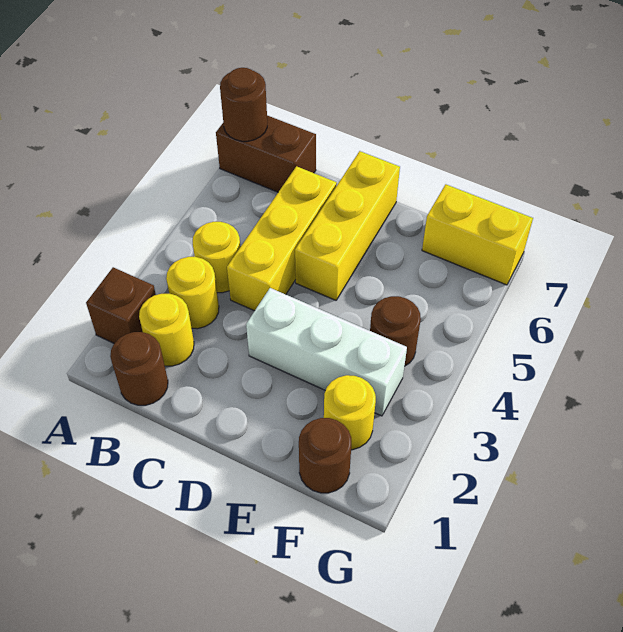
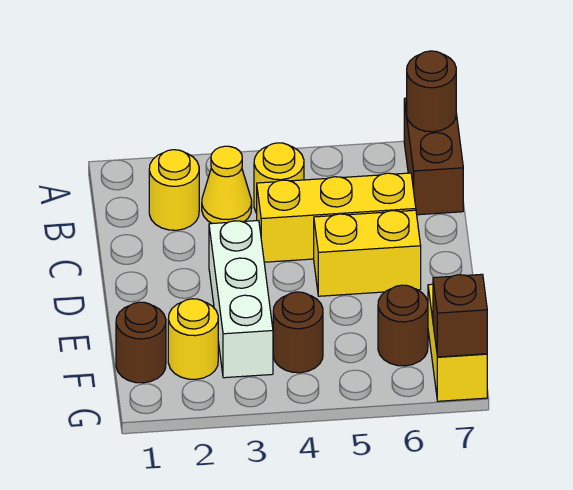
brown brick A2 level 1 -> brown brick G7 level 2
brown round brick B1 level 1 -> brown round brick F6 level 1
yellow round brick B3 level 1 -> yellow cone B3 level 1
yellow brick D5:D7 level 1 -> yellow brick D5:D6 level 1

